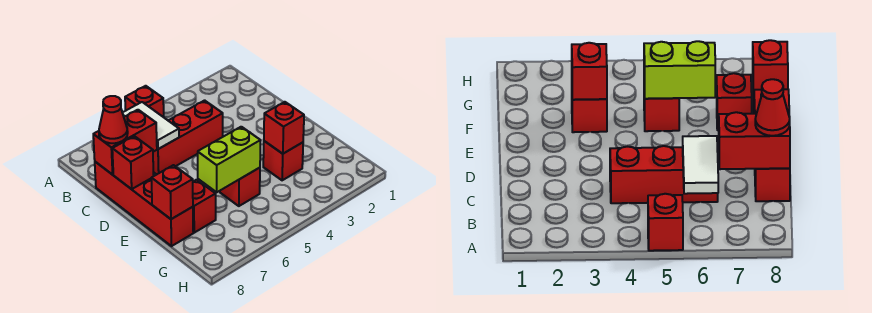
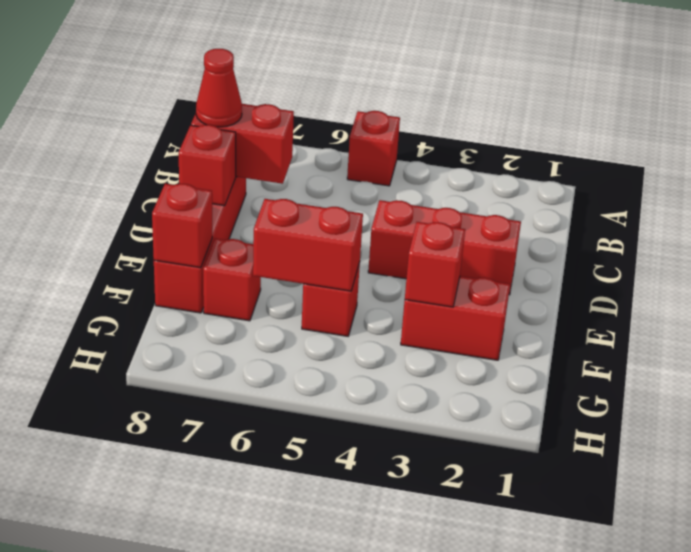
white tile B6:C6 level 2 -> none
red brick C4:C6 level 1 -> red brick D2:D4 level 1
red brick F3 level 1 -> red brick F2:F3 level 1
lime brick F5:F6 level 2 -> red brick F5:F6 level 2

